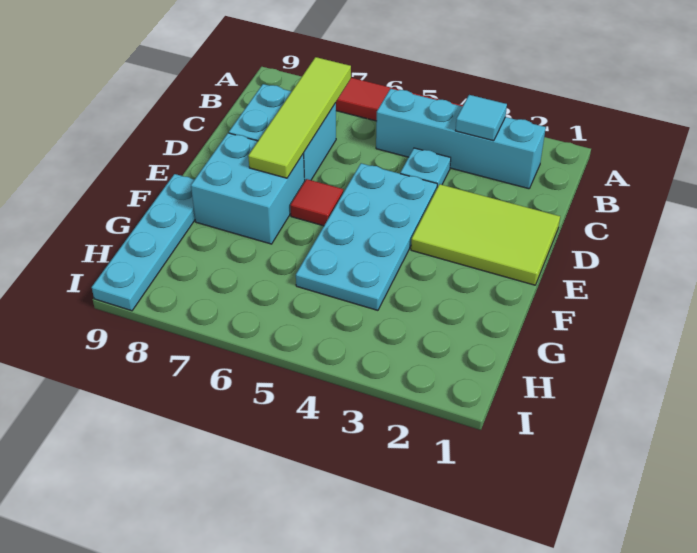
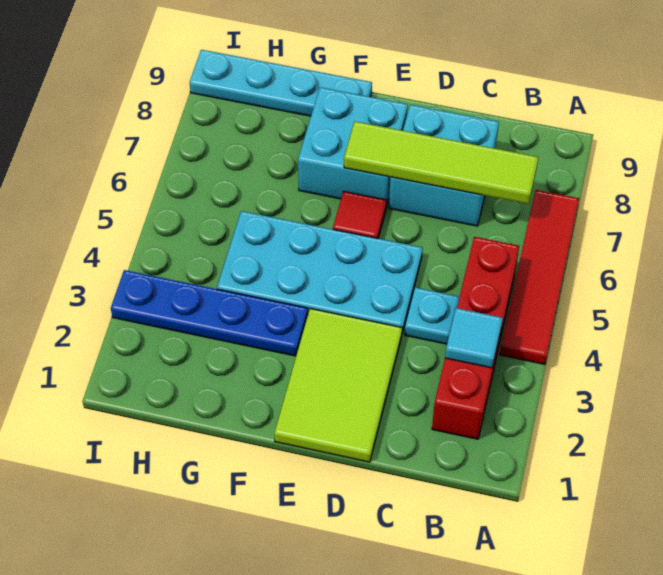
cyan brick B2:B5 level 1 -> red brick B2:B5 level 1
none -> blue plate F3:I3 level 1

